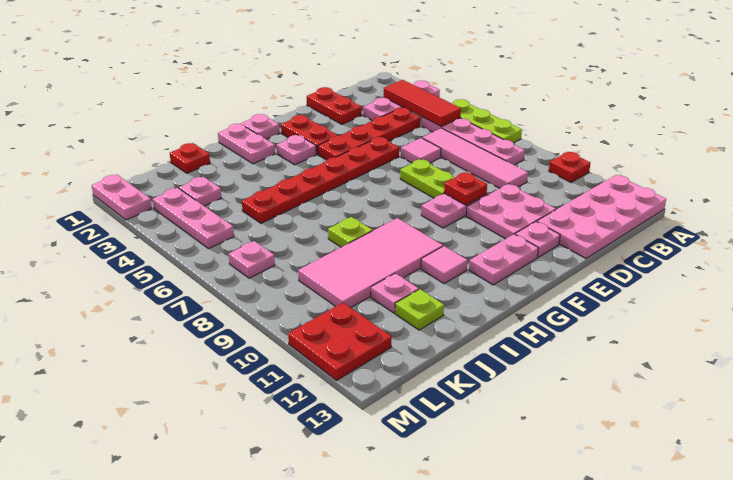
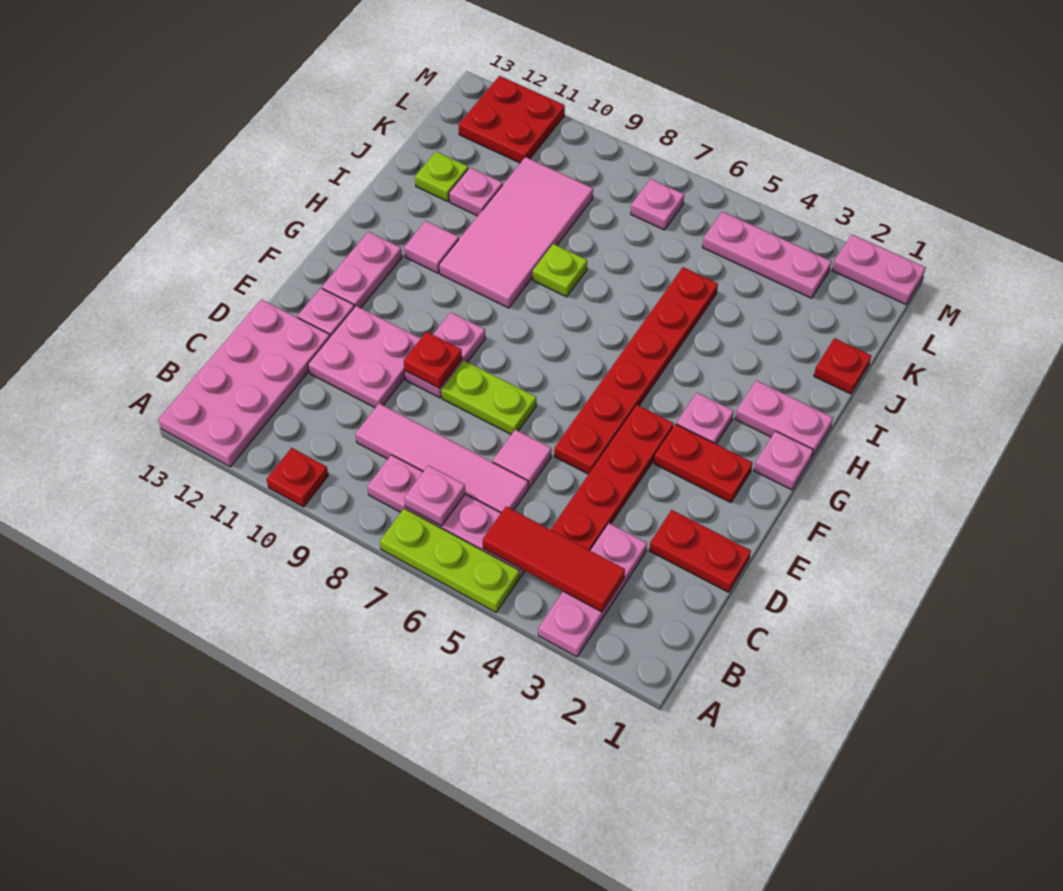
pink plate K3 level 1 -> pink plate B7 level 2

